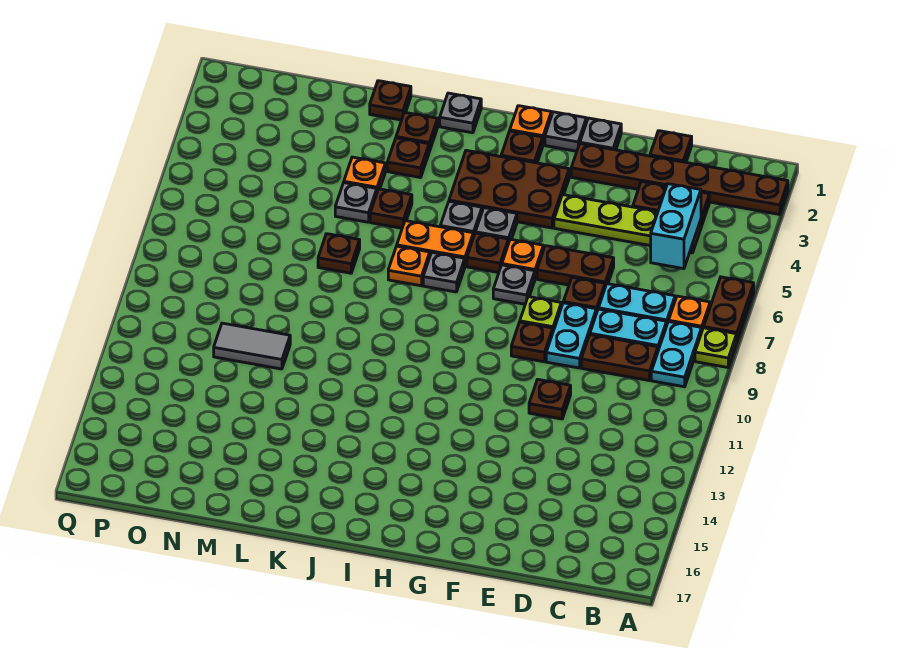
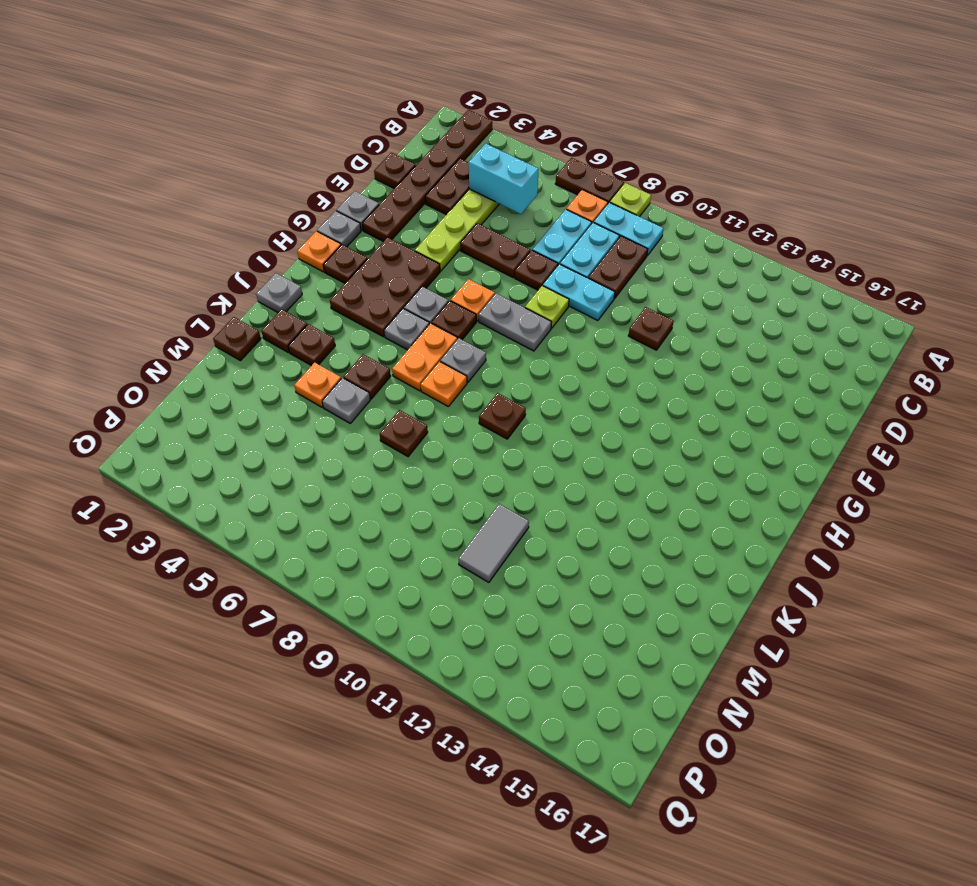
brown plate E6:F6 level 1 -> brown plate E5:E6 level 1
brown plate F9 level 1 -> brown plate J9 level 1
grey plate G7 level 1 -> grey plate G7:G8 level 1

